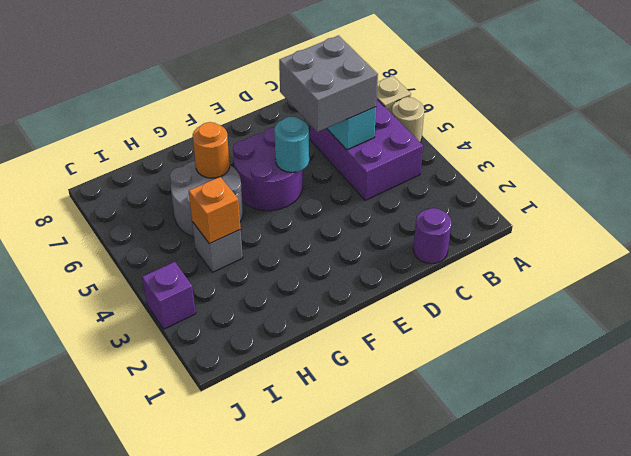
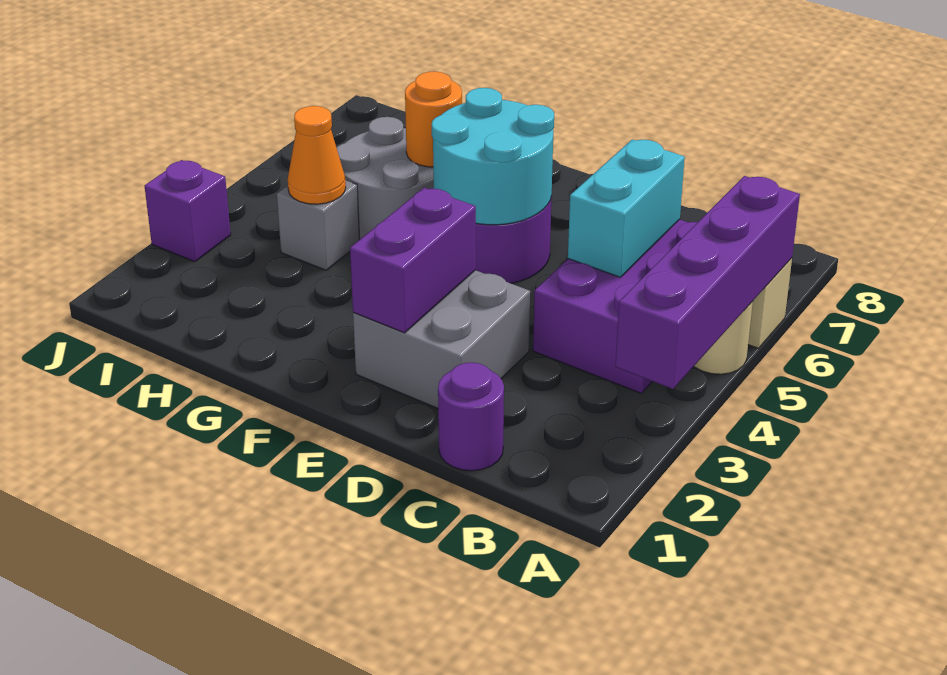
none -> purple brick A3:A6 level 2
grey brick C5:D6 level 3 -> grey brick D2:E3 level 1
none -> purple brick E2:E3 level 2
cyan round brick E5 level 2 -> cyan round brick E5:F6 level 2
orange brick H4 level 2 -> orange cone H4 level 2

